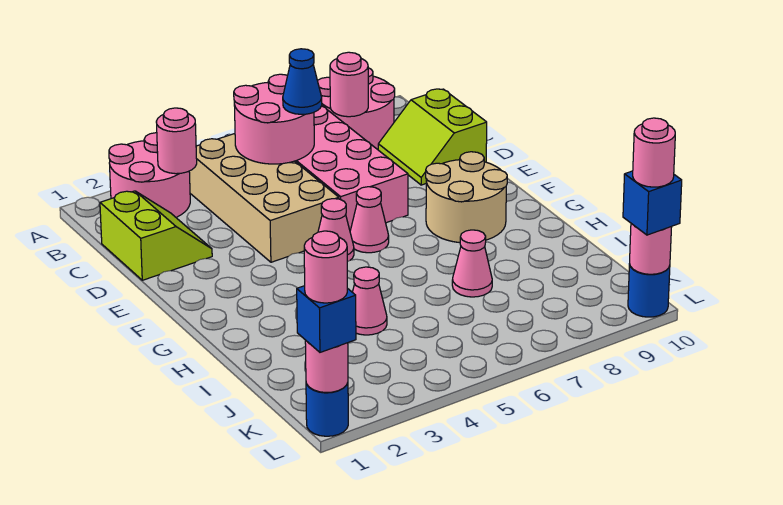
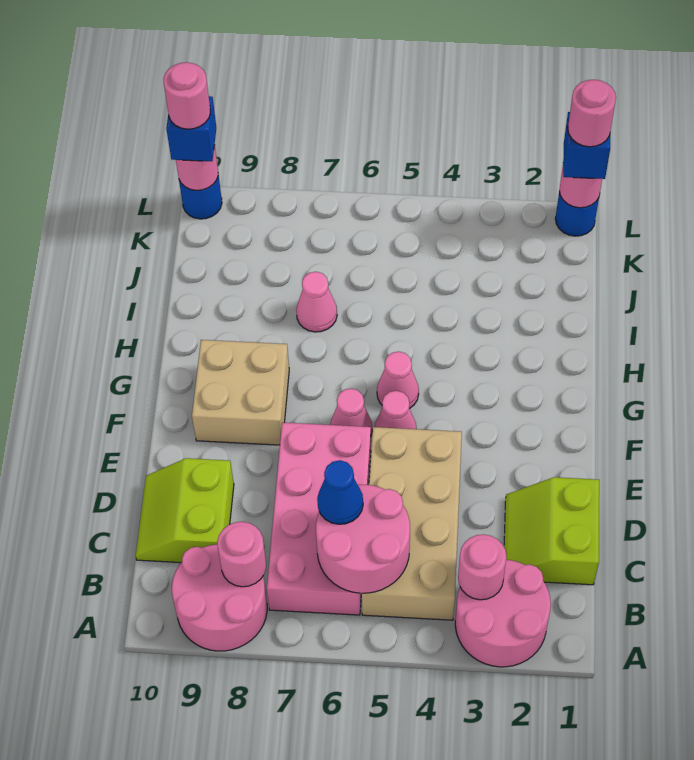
lime slope C9:D10 level 1 top 10 -> lime slope C9:D10 level 1 top 9
tan round brick F8:G9 level 1 -> tan brick F8:G9 level 1
pink cone I4 level 1 -> pink cone G5 level 1

